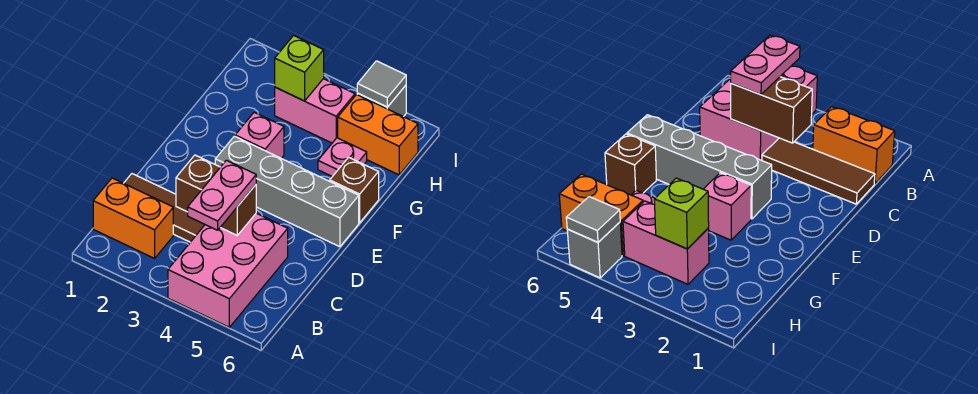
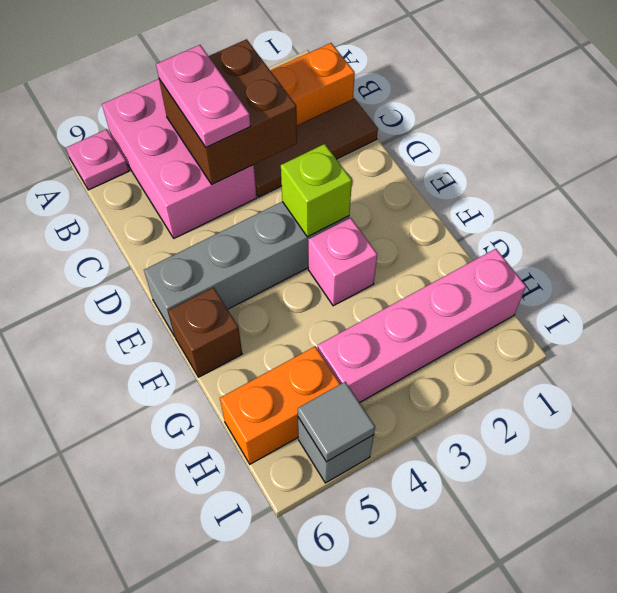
brown brick C3:C4 level 2 -> brown brick B3:C4 level 2
pink plate G5 level 1 -> pink plate A6 level 1
pink brick H3:H4 level 1 -> pink brick H1:H4 level 1
lime brick H3 level 2 -> lime brick E3 level 2

